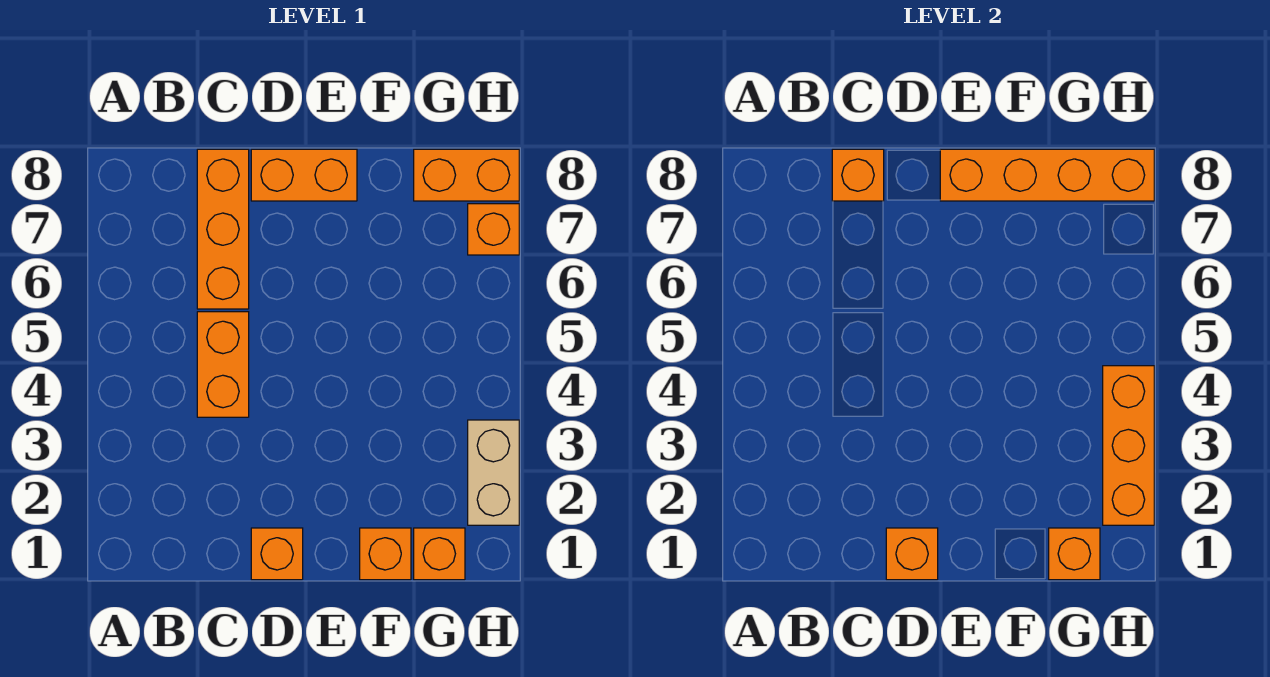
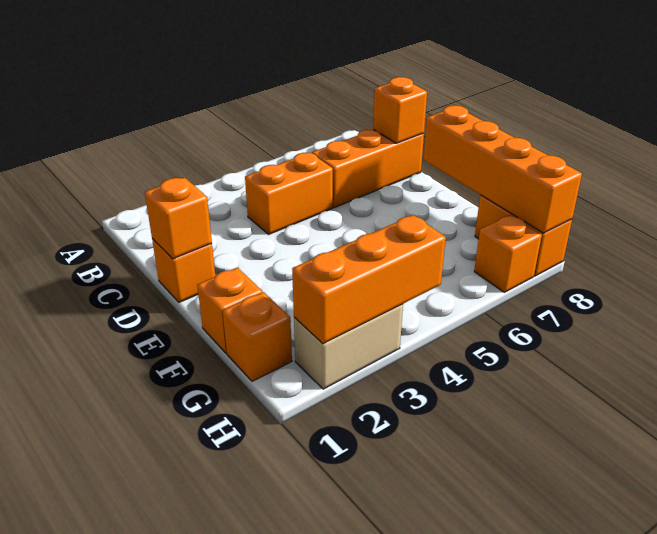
orange brick D8:E8 level 1 -> none
orange brick G1 level 2 -> none

